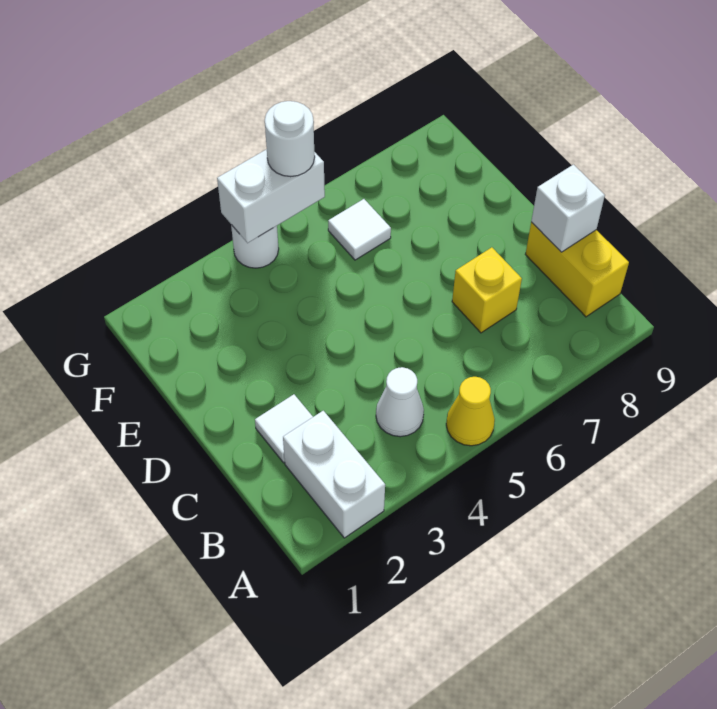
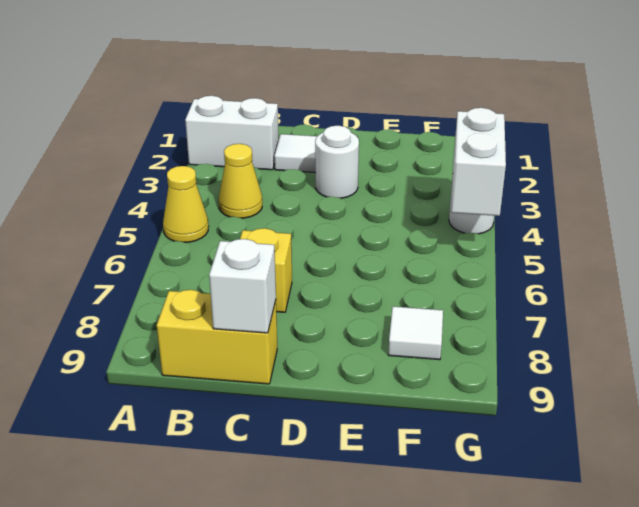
white cone B4 level 1 -> yellow cone B4 level 1
white tile F6 level 1 -> white tile F8 level 1
white round brick G5 level 3 -> white round brick D3 level 1

